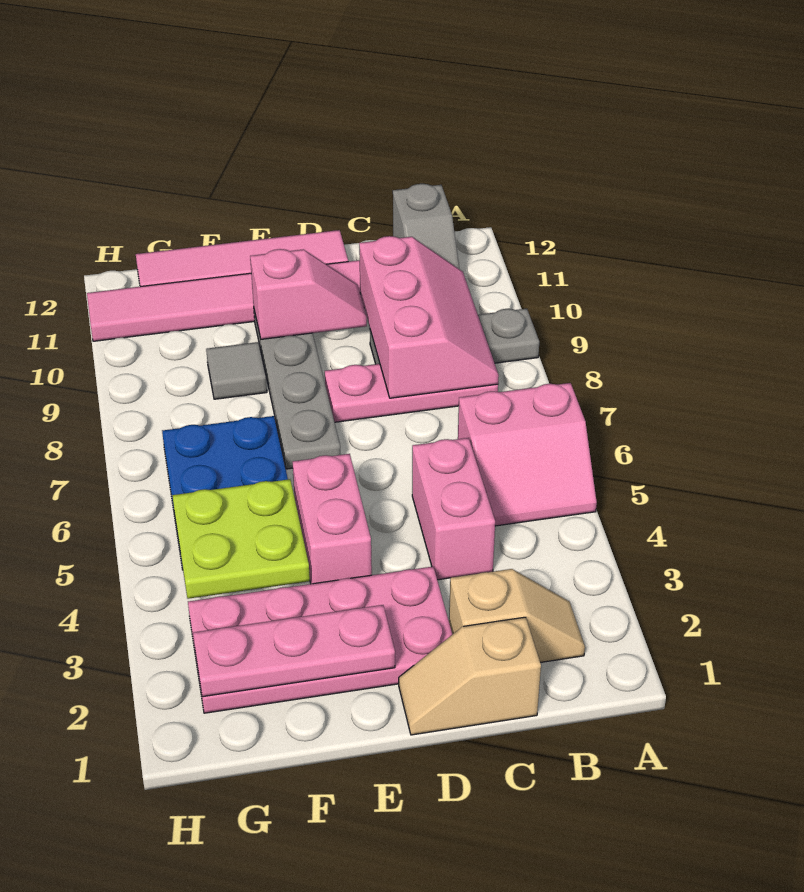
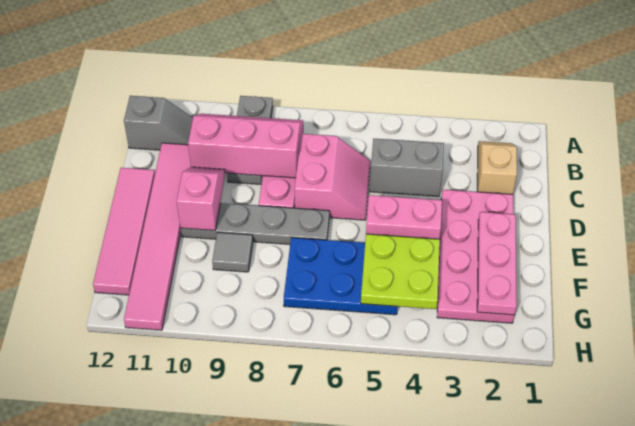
pink slope A5:B6 level 1 top 6 -> pink slope C6:D7 level 1 top 7
tan slope C1:D1 level 1 top C -> none
pink brick C4:C5 level 1 -> grey brick C4:C5 level 1

